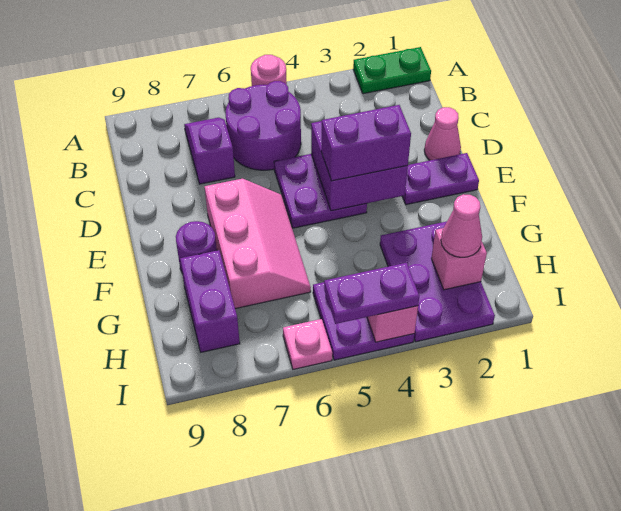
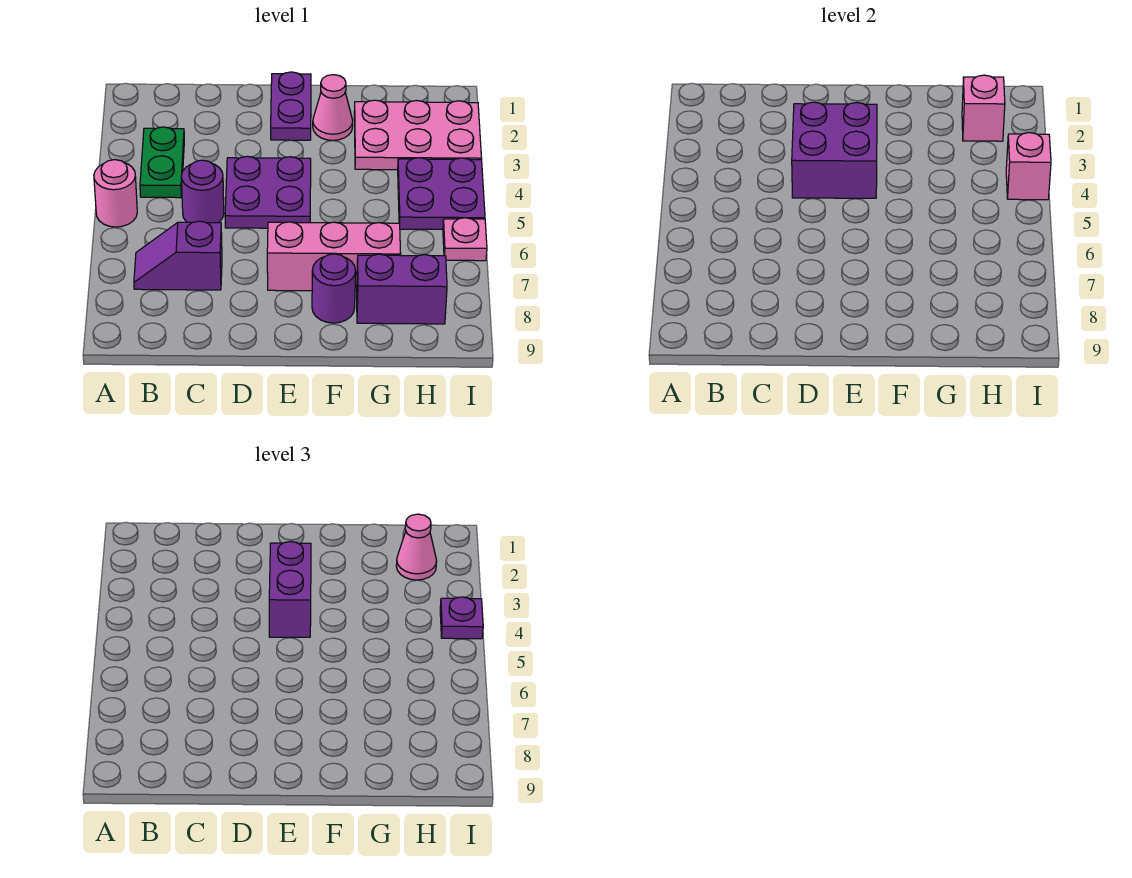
green plate A1:A2 level 1 -> green plate B3:B4 level 1
purple round brick B5:C6 level 1 -> purple round brick C5 level 1
pink cone D1 level 1 -> pink cone F2 level 1
purple plate G2:I3 level 1 -> pink plate G2:I3 level 1
purple plate I4:I5 level 3 -> purple plate I4 level 3

